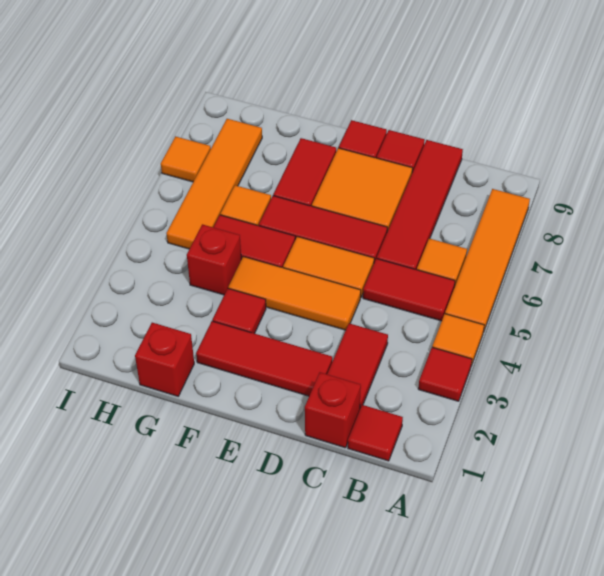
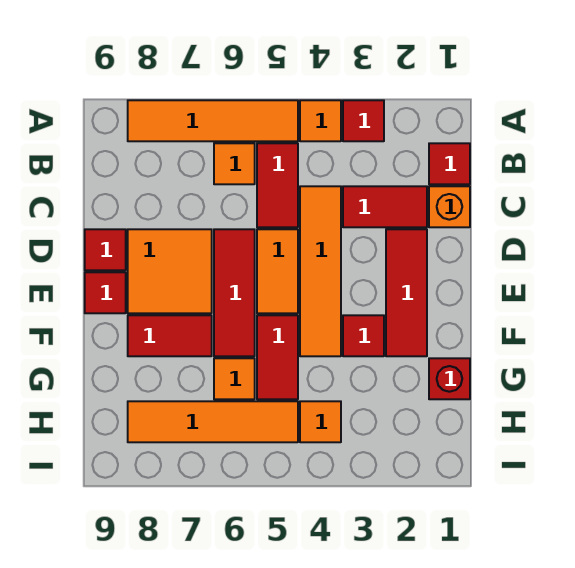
red brick C1 level 1 -> orange brick C1 level 1
red tile C6:C9 level 1 -> none
orange tile D4:F4 level 1 -> orange tile C4:F4 level 1
red brick G4 level 1 -> none
orange tile I7 level 1 -> orange tile H4 level 1

